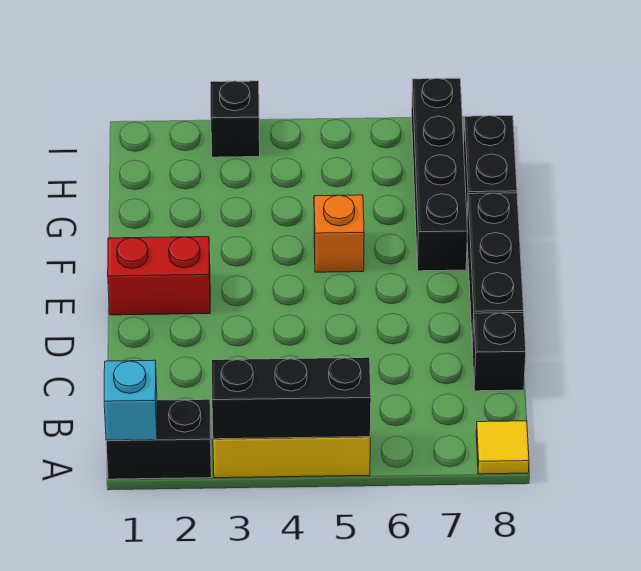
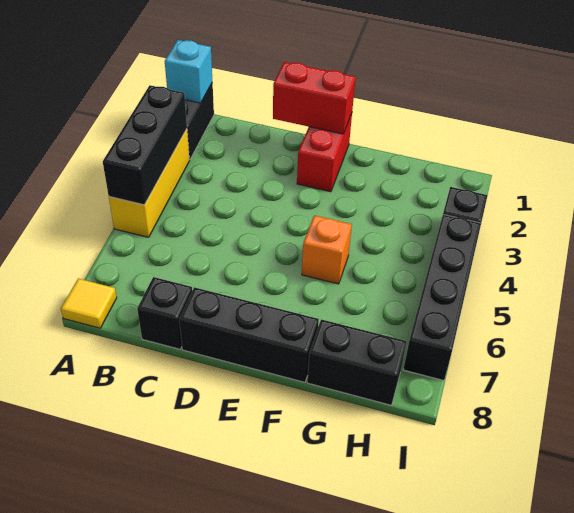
none -> red brick D1:E1 level 2
black brick F7:I7 level 1 -> black brick I4:I7 level 1

